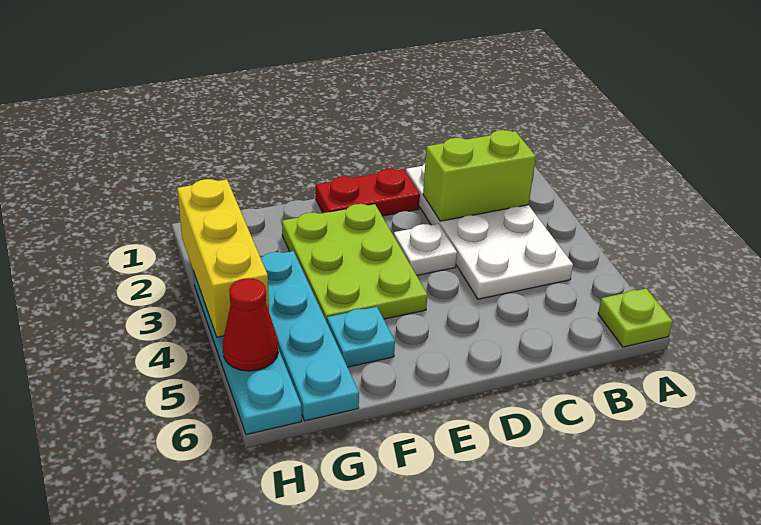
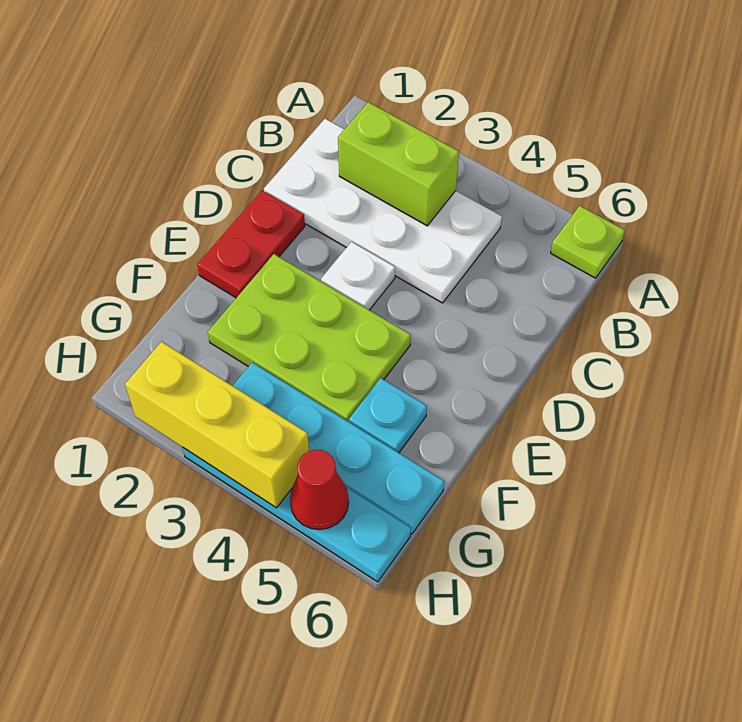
lime brick B2:C2 level 2 -> lime brick B2:B3 level 2

